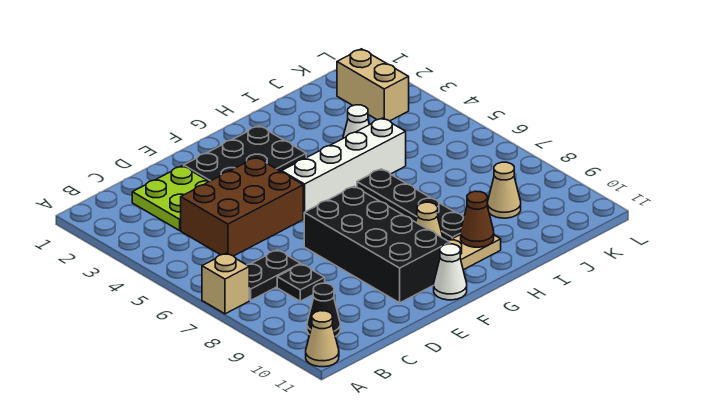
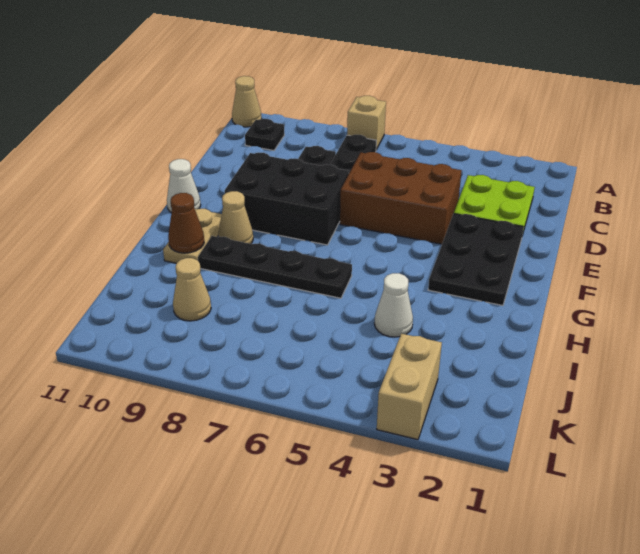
black cone B10 level 1 -> black plate B10 level 1
brown brick C4:E5 level 1 -> brown brick D4:E6 level 1
black brick E7:F10 level 1 -> black brick E7:F9 level 1
white brick F5:I5 level 1 -> none
tan brick K2:K3 level 1 -> tan brick K3:L3 level 1

